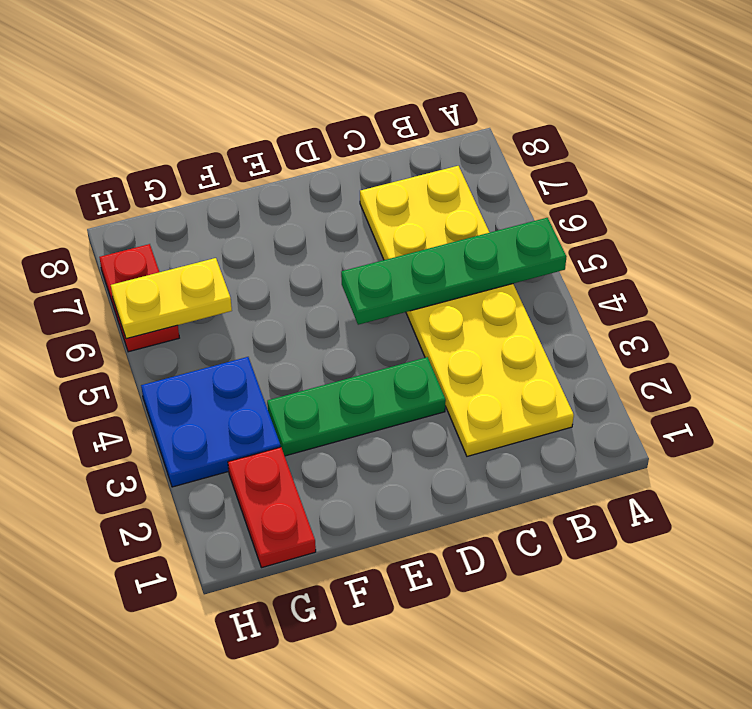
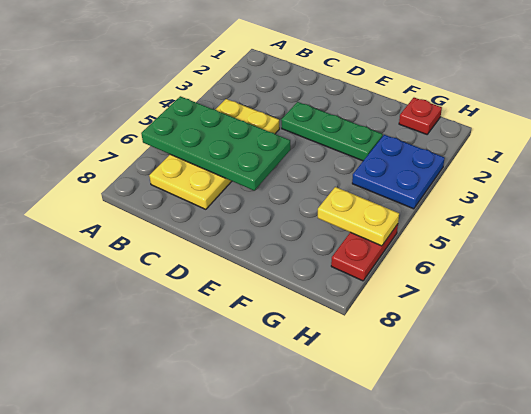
green plate A5:D5 level 2 -> green plate A5:D6 level 2
yellow plate B2:C7 level 1 -> yellow plate B4:C7 level 1
red plate G1:G2 level 1 -> red plate G1 level 1

